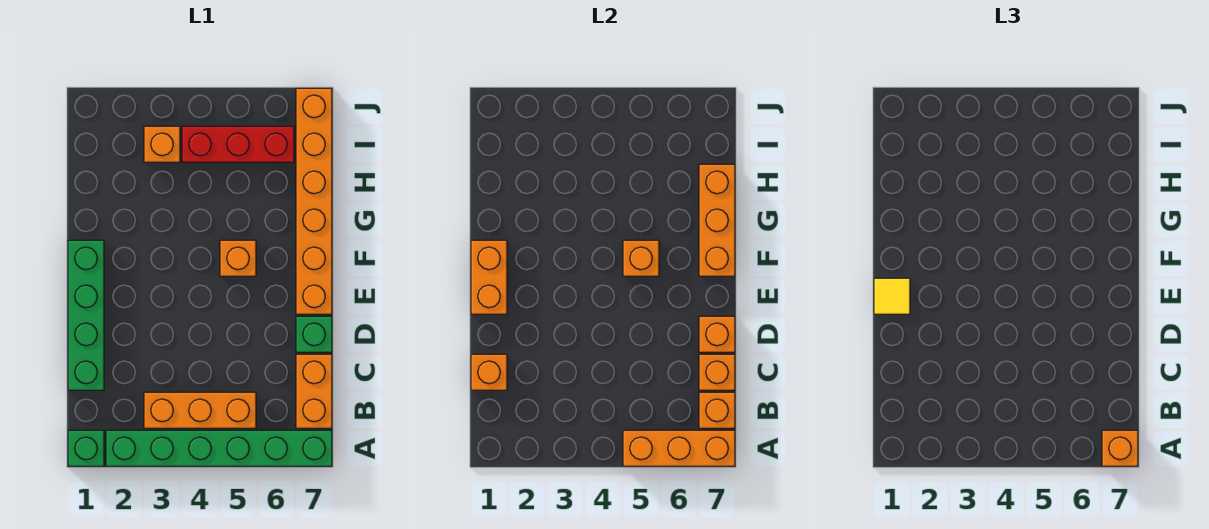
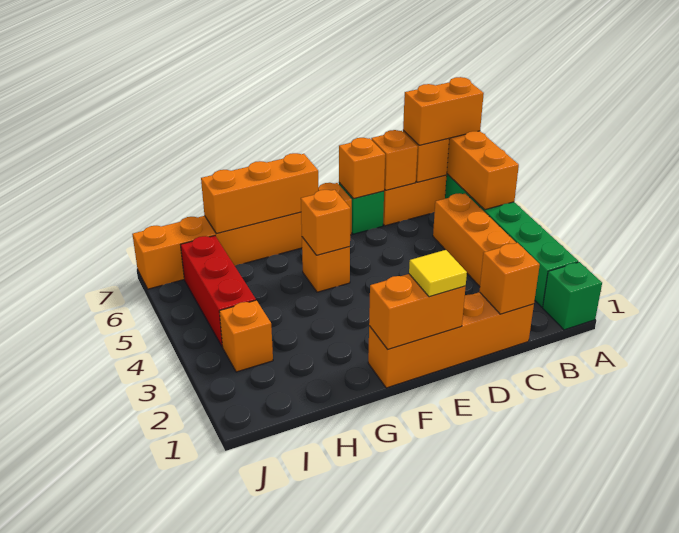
orange brick A7 level 3 -> orange brick A7:B7 level 3
green brick C1:F1 level 1 -> orange brick C1:F1 level 1

